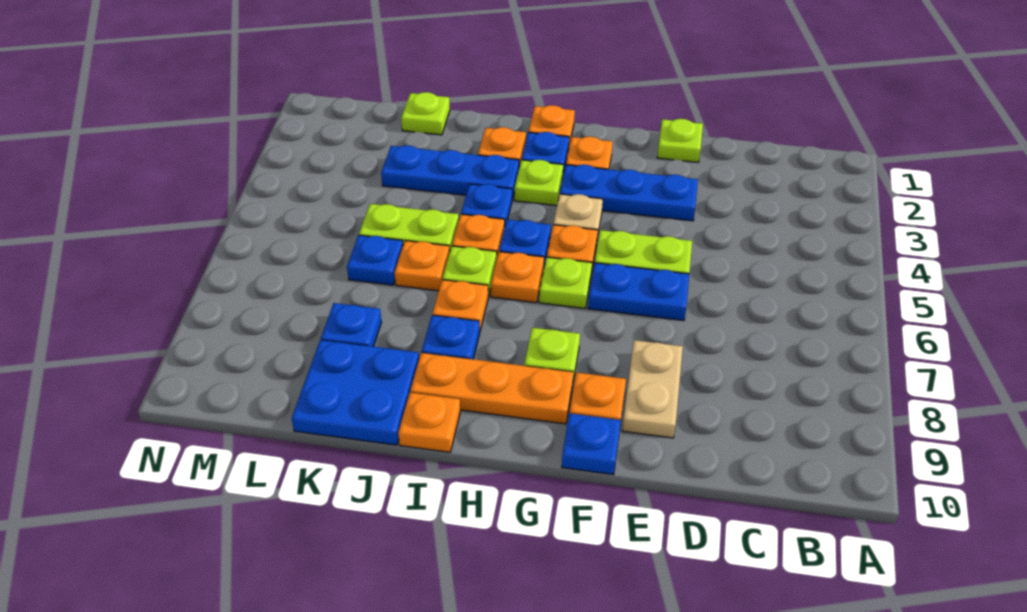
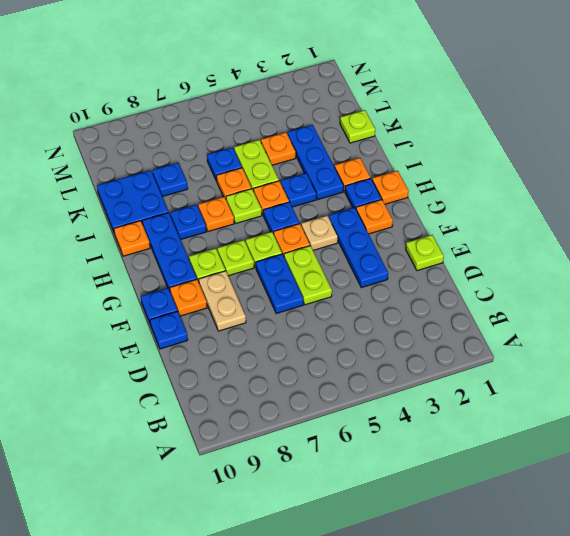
tan plate E8:E9 level 1 -> tan plate E8:F8 level 1
none -> blue plate E10 level 1
orange plate G9:I9 level 1 -> blue plate G9:I9 level 1
lime plate H3 level 1 -> lime plate G7 level 1
orange plate H6 level 1 -> orange plate K4 level 1

